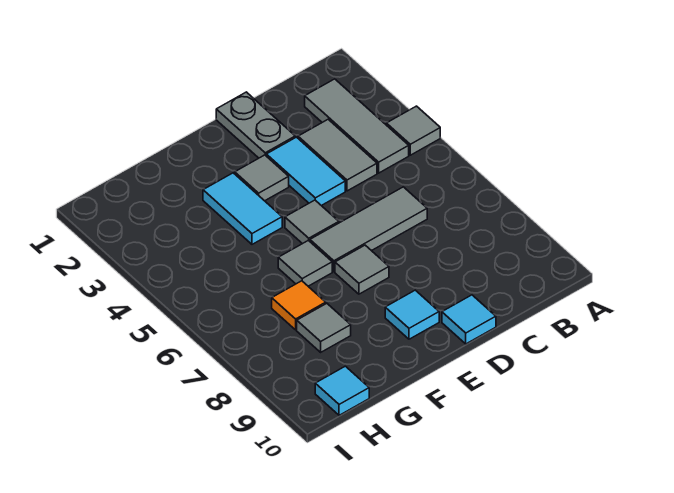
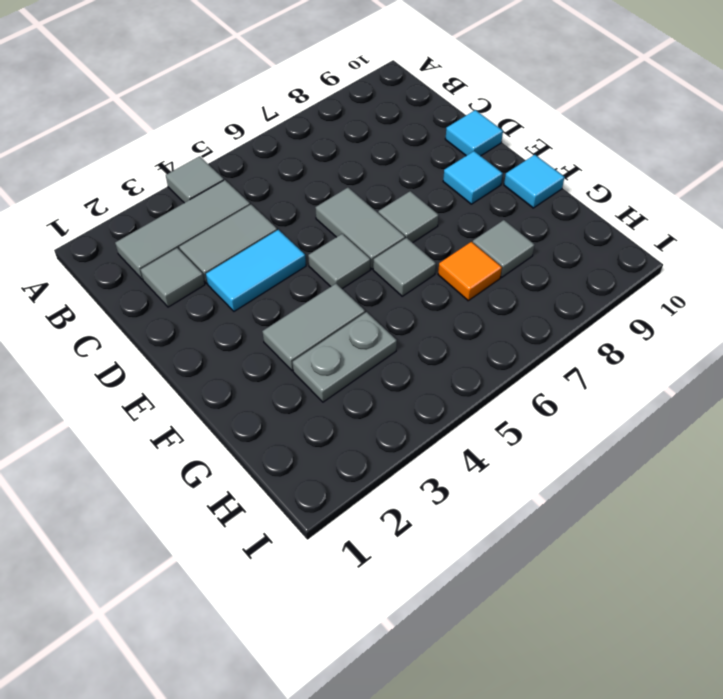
grey tile C6:E6 level 1 -> grey tile D6:E6 level 1
grey plate D1:D2 level 1 -> grey plate G3:G4 level 1
grey tile E3 level 1 -> grey tile C2 level 1
cyan tile F3:F4 level 1 -> grey tile F3:F4 level 1
cyan tile H10 level 1 -> cyan tile F10 level 1

